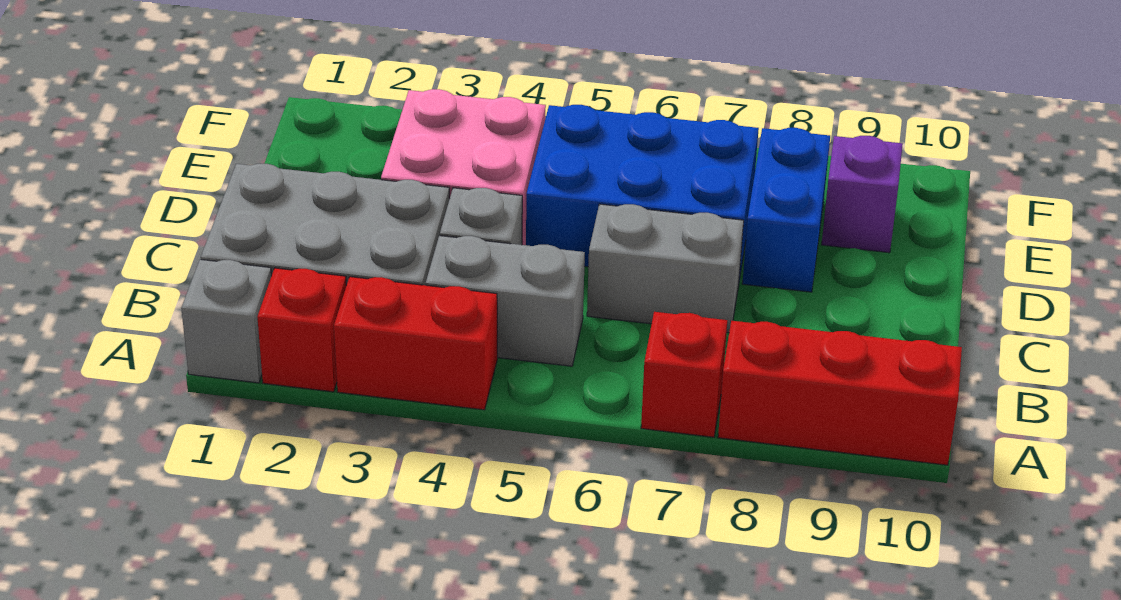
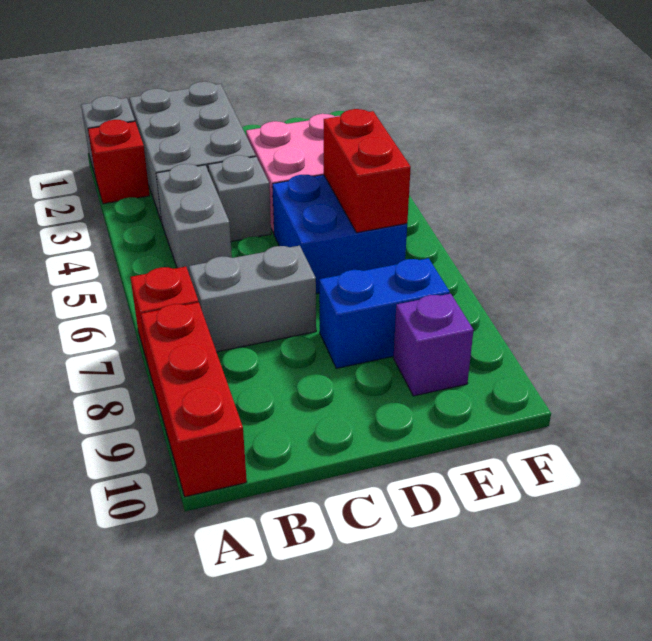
red brick A3:A4 level 1 -> red brick E5:E6 level 2
grey brick C6:C7 level 1 -> grey brick B7:C7 level 1
blue brick D5:E7 level 1 -> blue brick D5:E6 level 1

